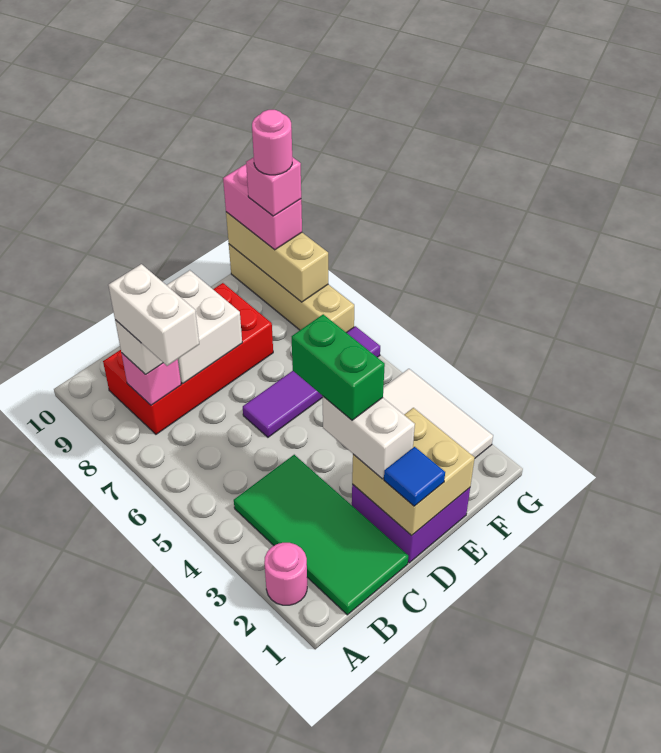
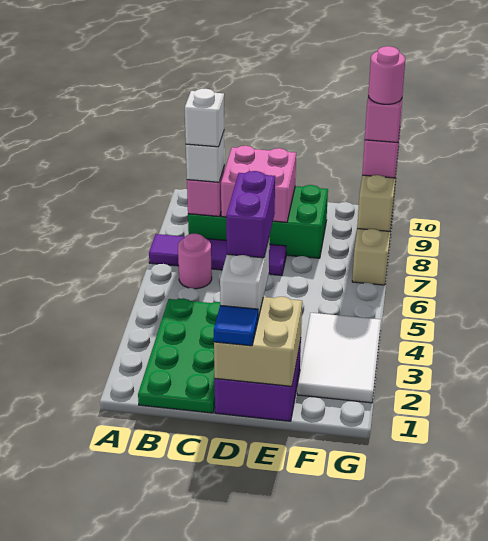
pink round brick A2 level 1 -> pink round brick B6 level 1
green tile B1:C4 level 1 -> green plate B1:C4 level 1
white brick B7:B8 level 4 -> white brick B8 level 4
red brick B8:E9 level 1 -> green brick B8:E9 level 1
white brick C8:D9 level 2 -> pink brick C8:D9 level 2
green brick D3:D4 level 4 -> purple brick D3:D4 level 4
purple tile D6:G6 level 1 -> purple tile A7:D7 level 1

